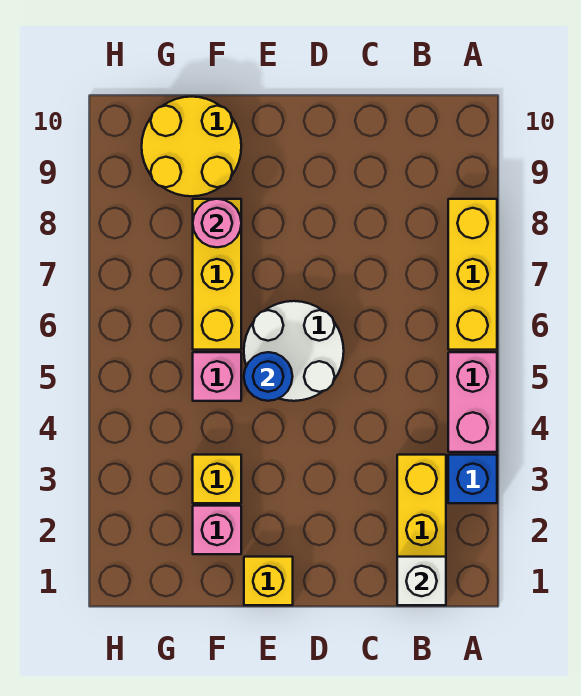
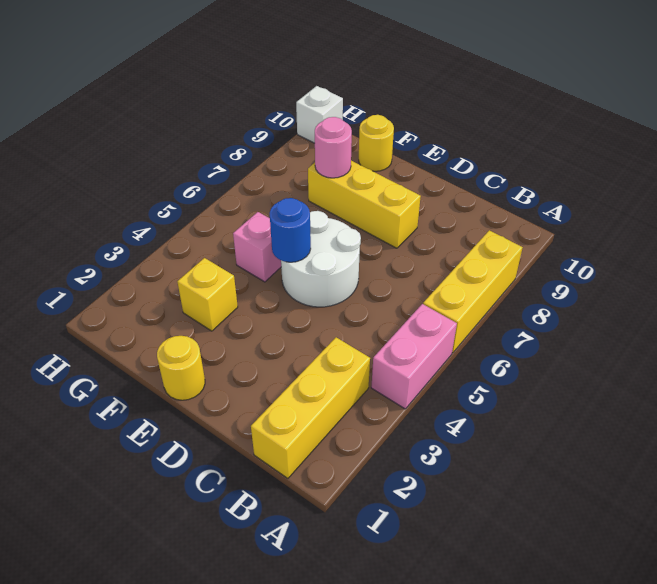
blue brick A3 level 1 -> none
white brick B1 level 2 -> white brick H10 level 1
yellow brick E1 level 1 -> yellow round brick E1 level 1
pink brick F2 level 1 -> none
yellow brick F6:F8 level 1 -> yellow brick D8:F8 level 1
yellow round brick F9:G10 level 1 -> yellow round brick F10 level 1

